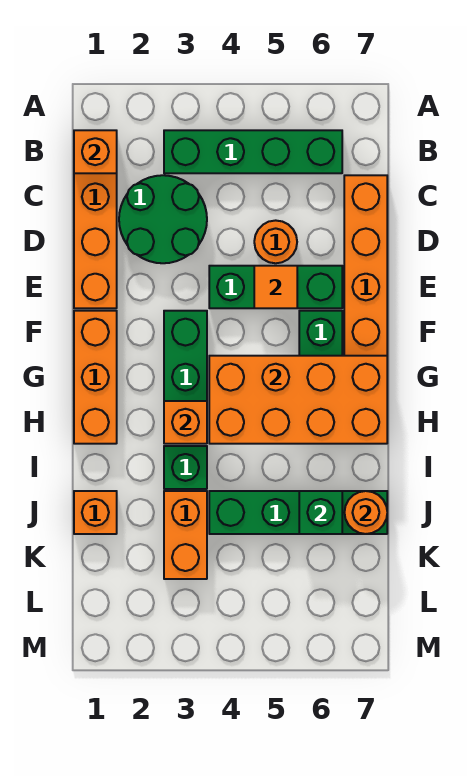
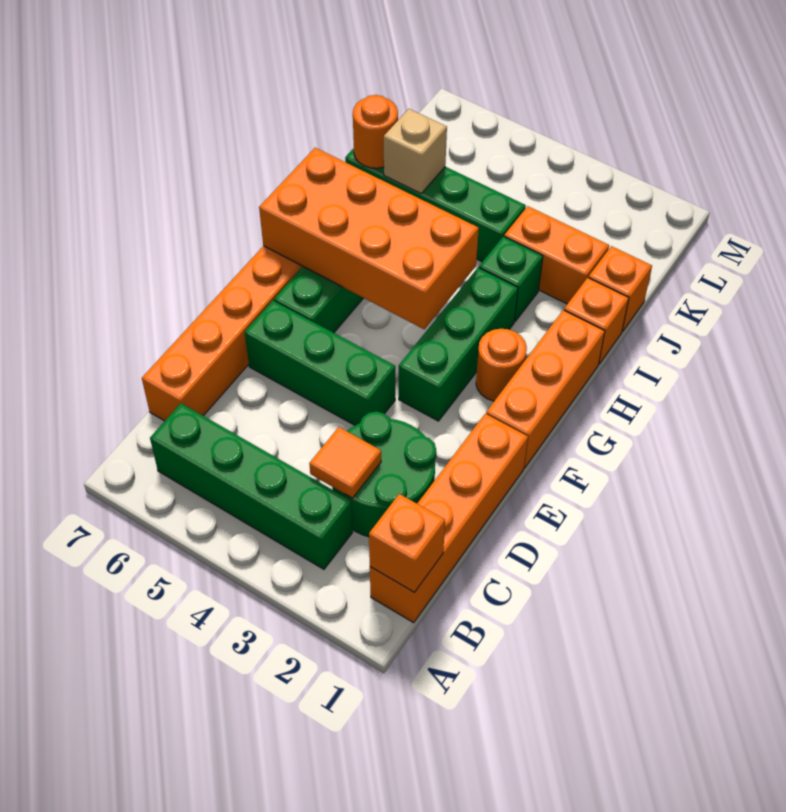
orange round brick D5 level 1 -> orange round brick G2 level 1
orange tile E5 level 2 -> orange tile C3 level 2
orange brick H3 level 2 -> orange brick I1 level 1
orange brick J3:K3 level 1 -> orange brick J2:J3 level 1
green brick J6 level 2 -> tan brick J6 level 2

